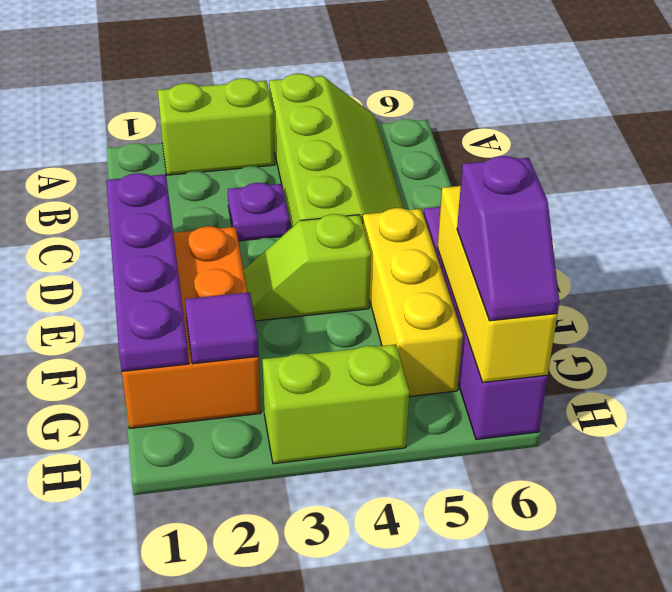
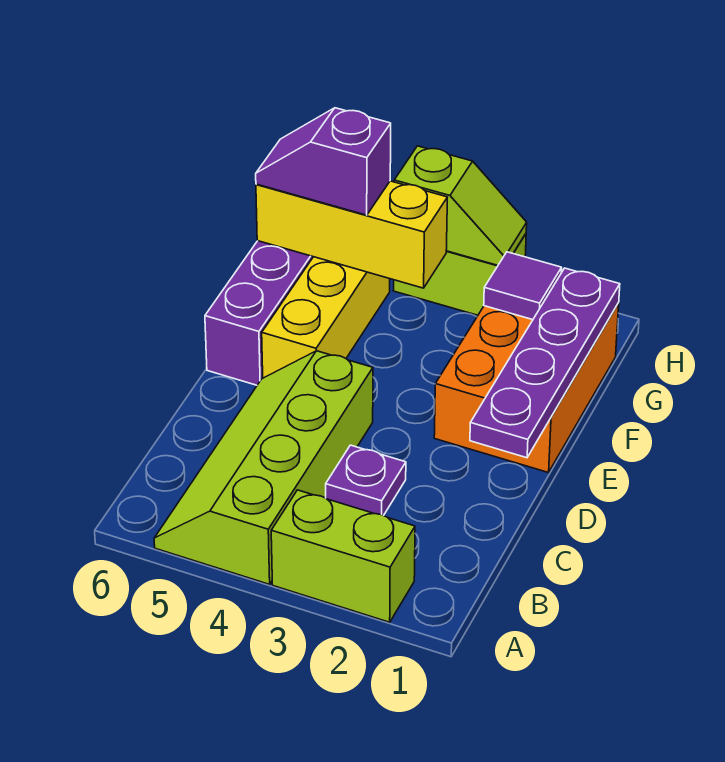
lime slope E3:E4 level 1 top 4 -> lime slope H3:H4 level 2 top 4
yellow brick F6:H6 level 2 -> yellow brick G4:G6 level 2
purple slope G6:H6 level 3 top G -> purple slope G5:G6 level 3 top 5

